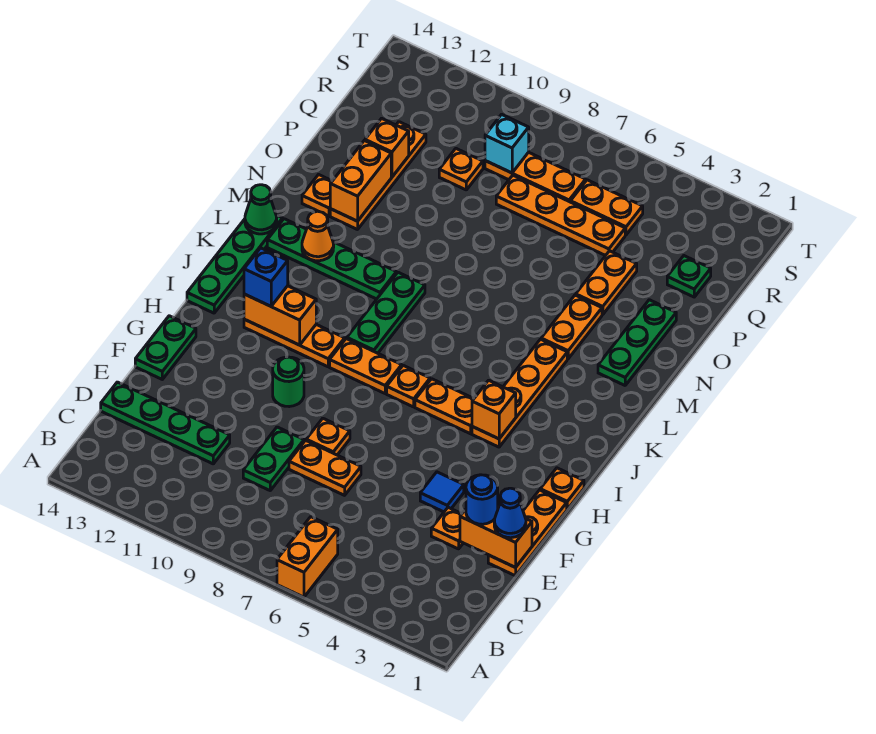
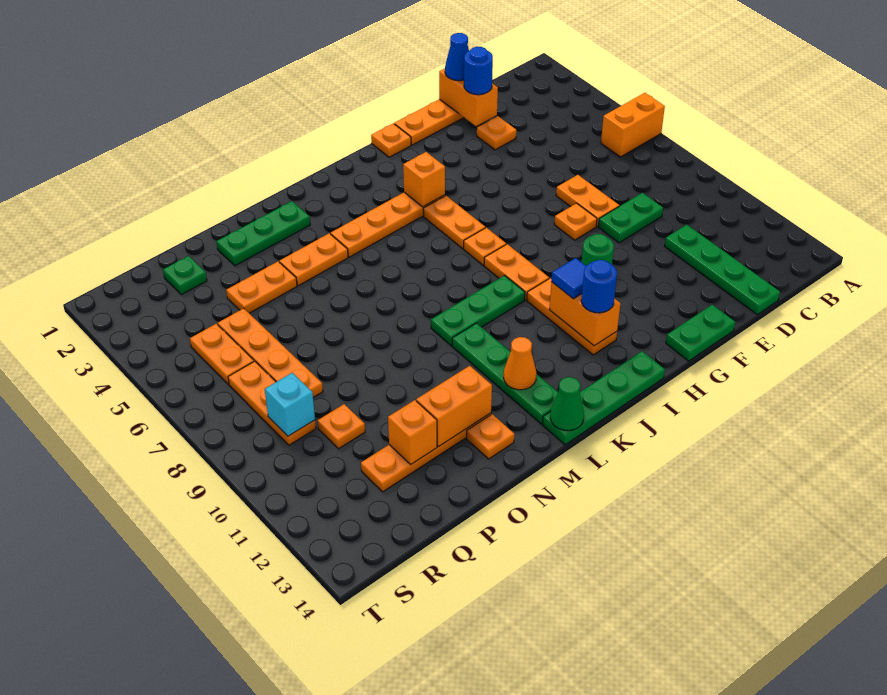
blue tile F4 level 1 -> blue tile I11 level 3
blue brick I12 level 3 -> blue round brick I12 level 3

